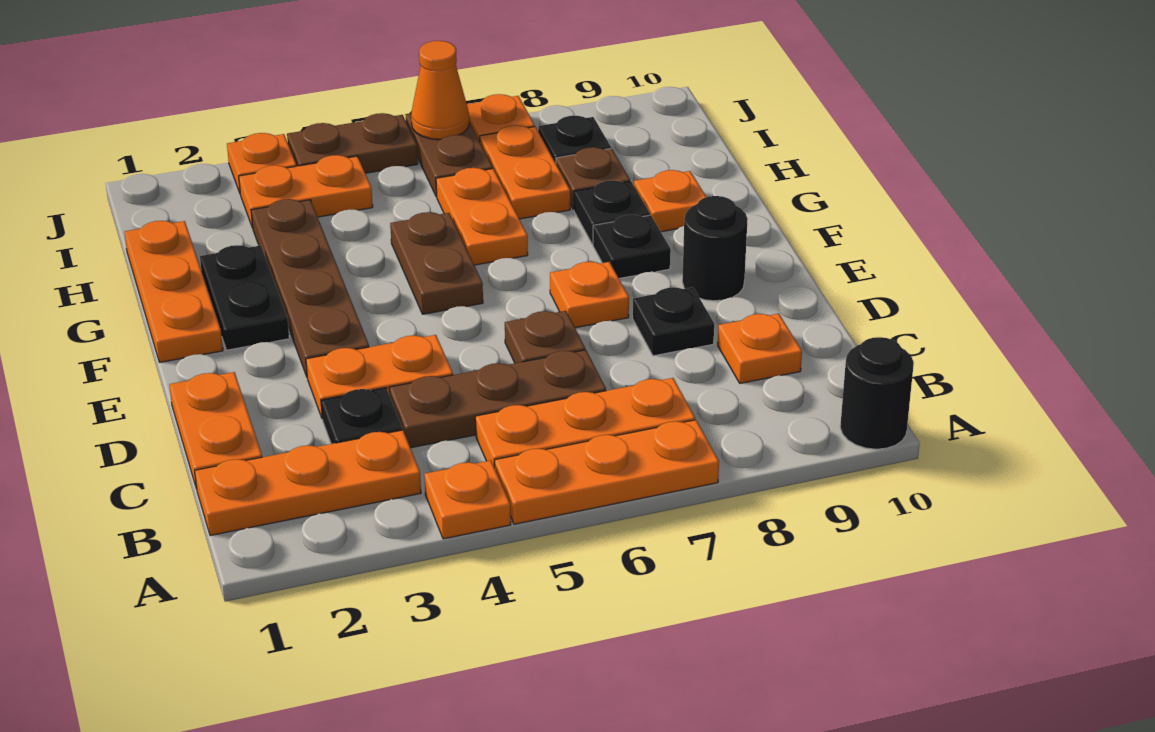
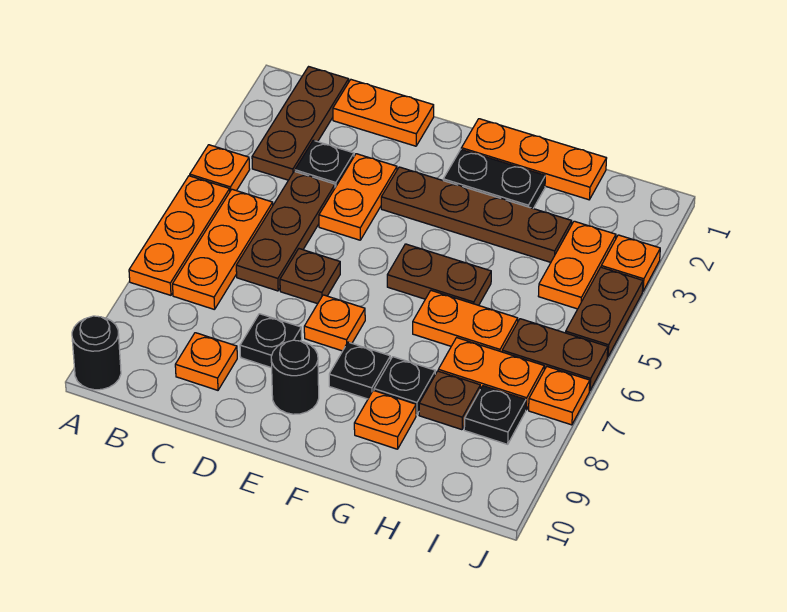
orange plate B1:B3 level 1 -> brown plate B1:B3 level 1
orange cone J6 level 2 -> none

